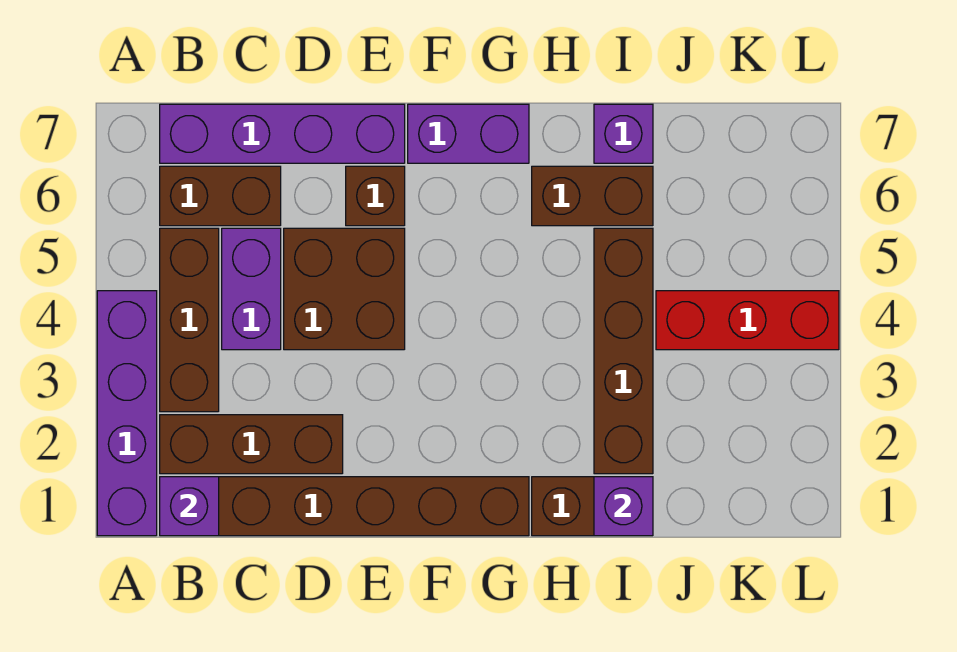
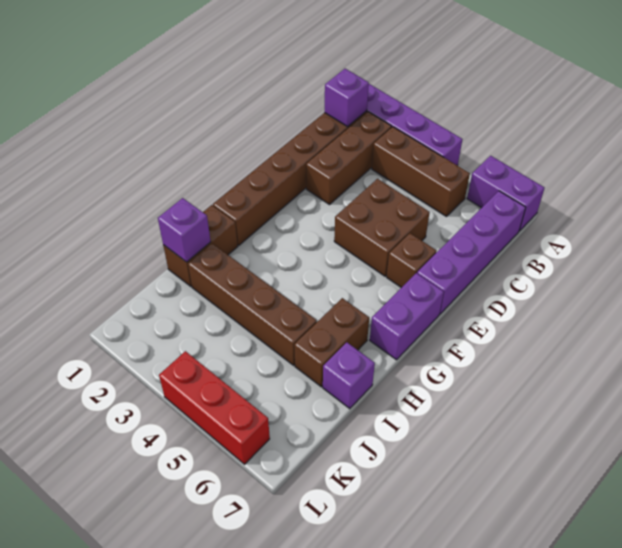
brown brick B6:C6 level 1 -> none
purple brick C4:C5 level 1 -> purple brick A6:A7 level 1
red brick J4:L4 level 1 -> red brick L4:L6 level 1

